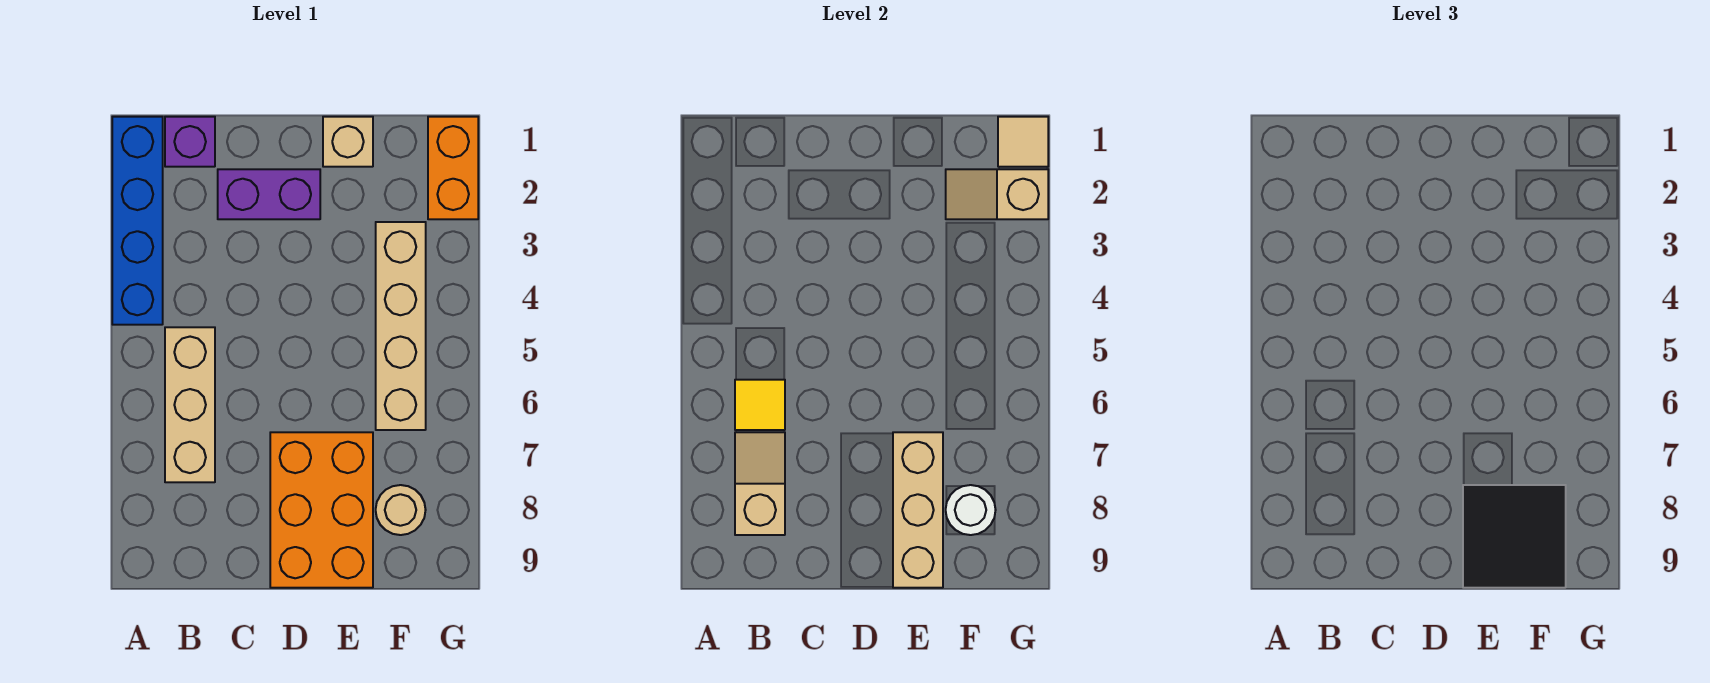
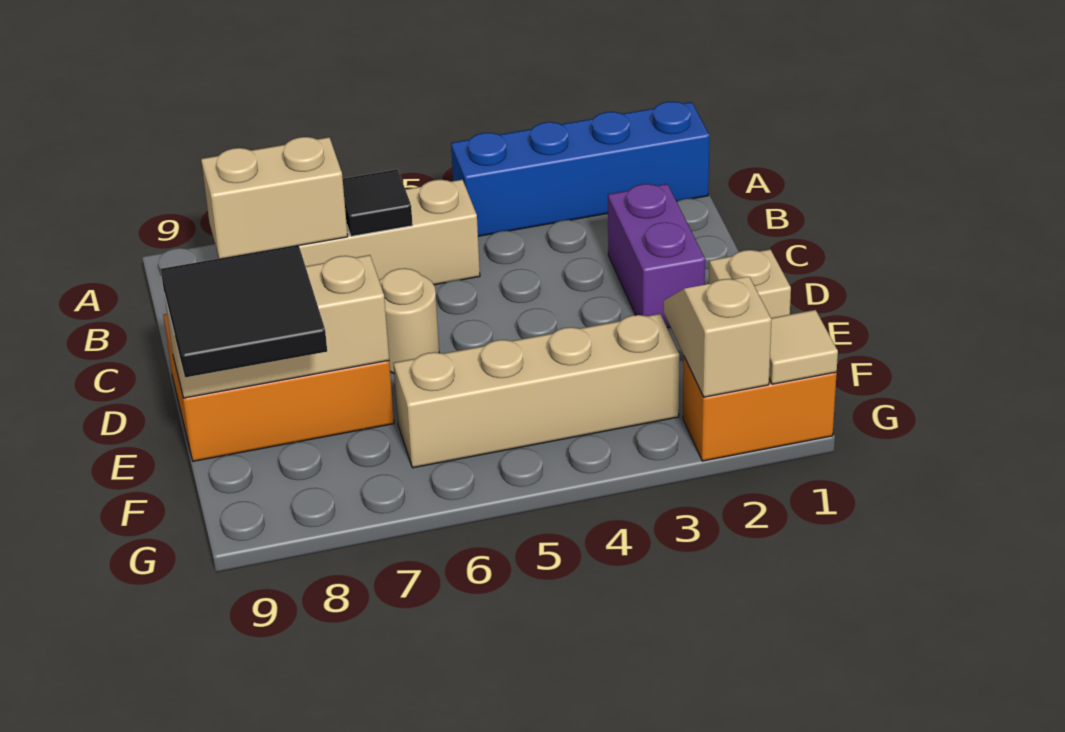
purple brick B1 level 1 -> none
yellow tile B6 level 2 -> black tile B6 level 2
tan slope B7:B8 level 2 top 8 -> tan brick B7:B8 level 2
tan round brick F8 level 1 -> tan round brick D6 level 1
white round brick F8 level 2 -> none

